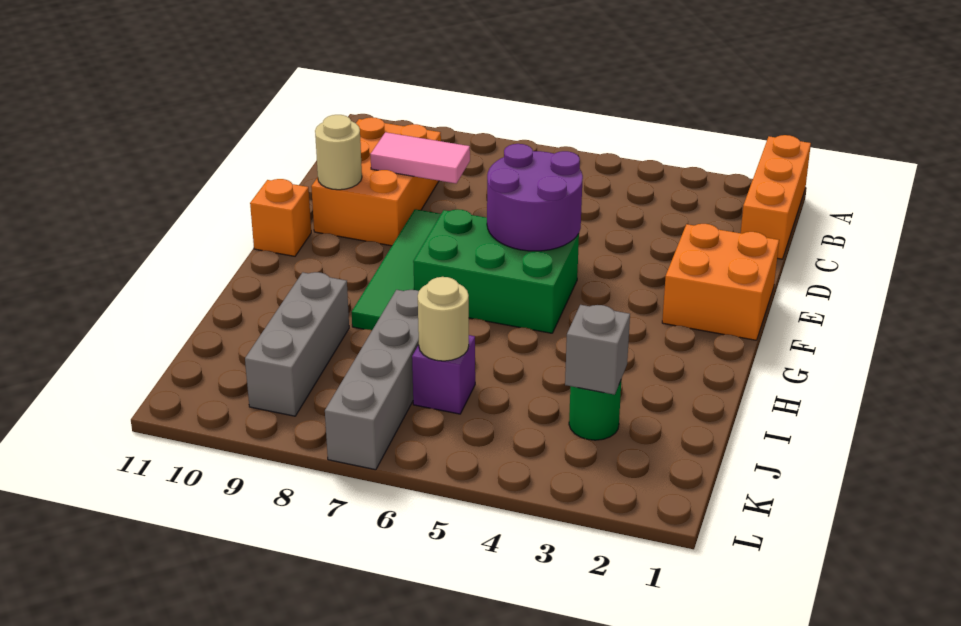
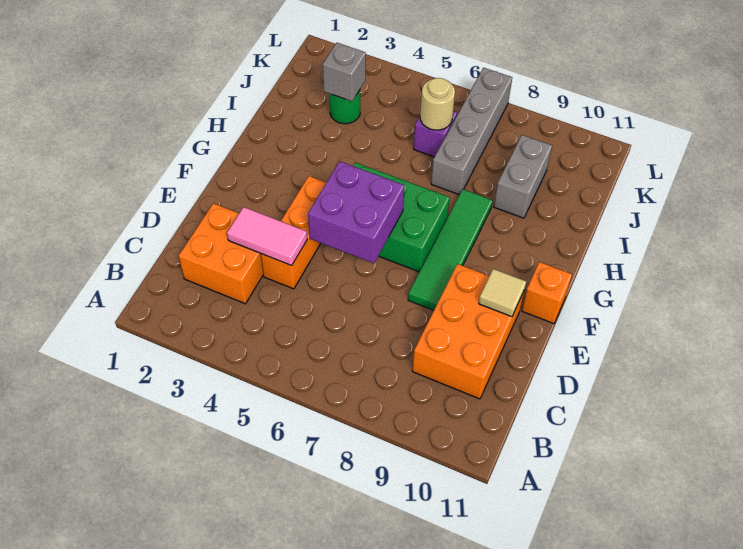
orange brick A1:C1 level 1 -> orange brick D4:F4 level 1
pink tile D8:D9 level 2 -> pink tile D3:D4 level 2
orange brick E1:F2 level 1 -> orange brick C2:D3 level 1
purple round brick E5:F6 level 2 -> purple brick E5:F6 level 2
tan round brick E10 level 2 -> tan tile E10 level 2
grey brick I9:K9 level 1 -> grey brick I9:J9 level 1

